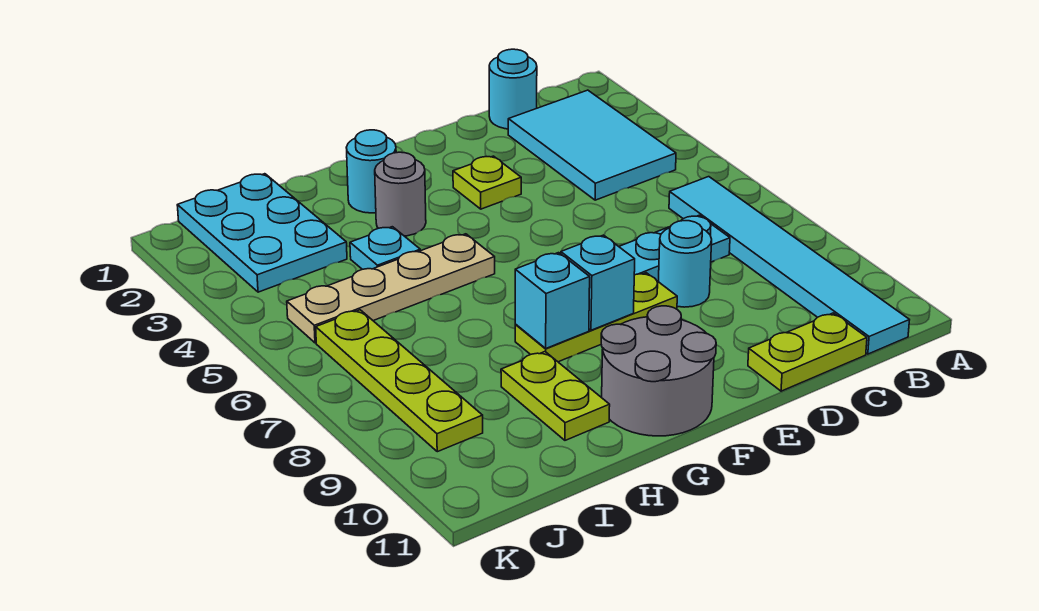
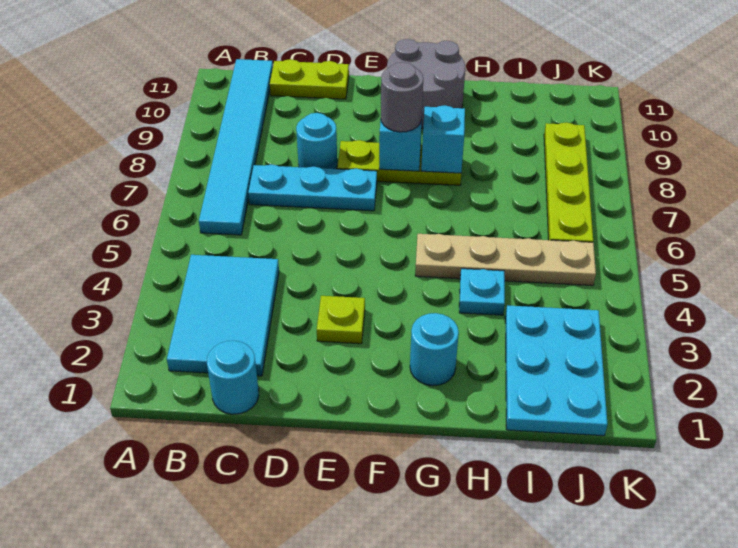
grey round brick G3 level 1 -> grey round brick F8 level 3
lime plate H9:H10 level 1 -> none

